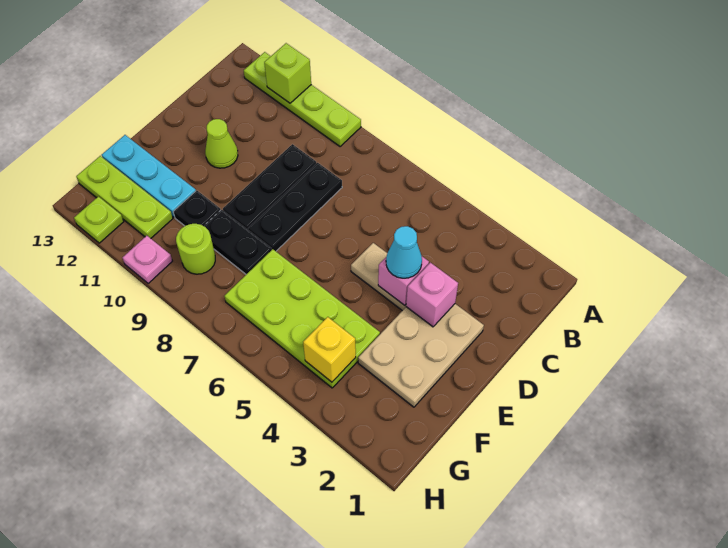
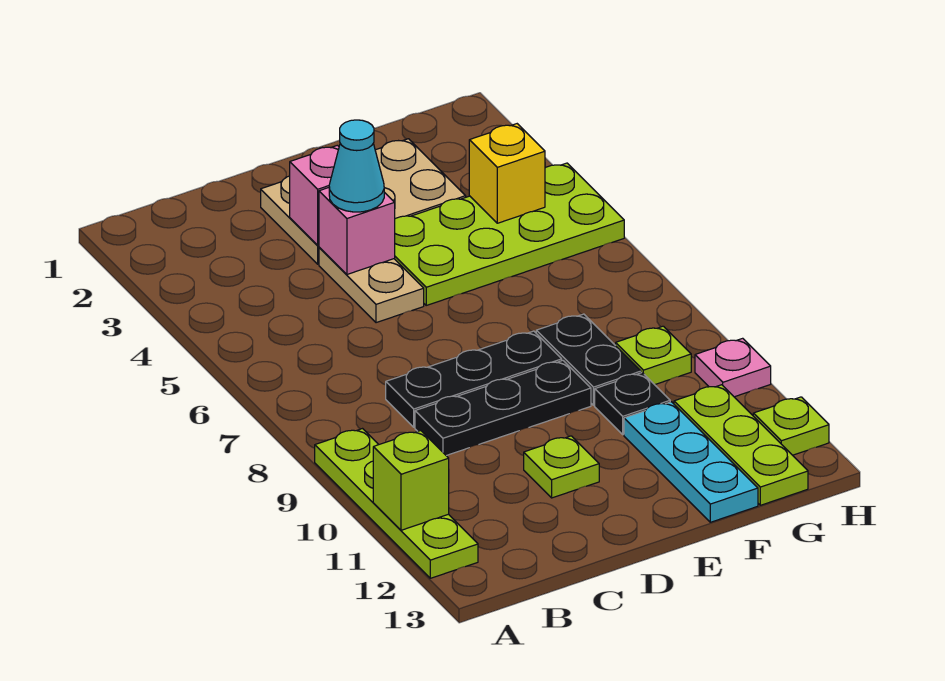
lime cone D11 level 1 -> lime plate D11 level 1
lime plate F4:G7 level 1 -> lime plate E4:H5 level 1
lime round brick G9 level 1 -> lime plate G9 level 1

